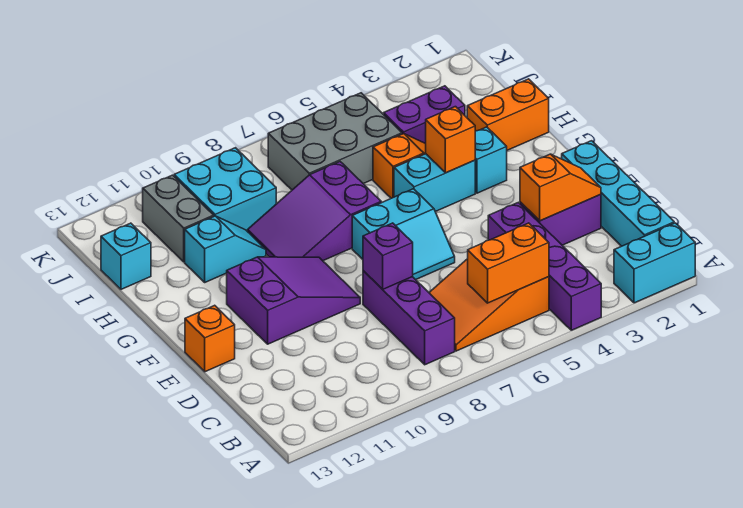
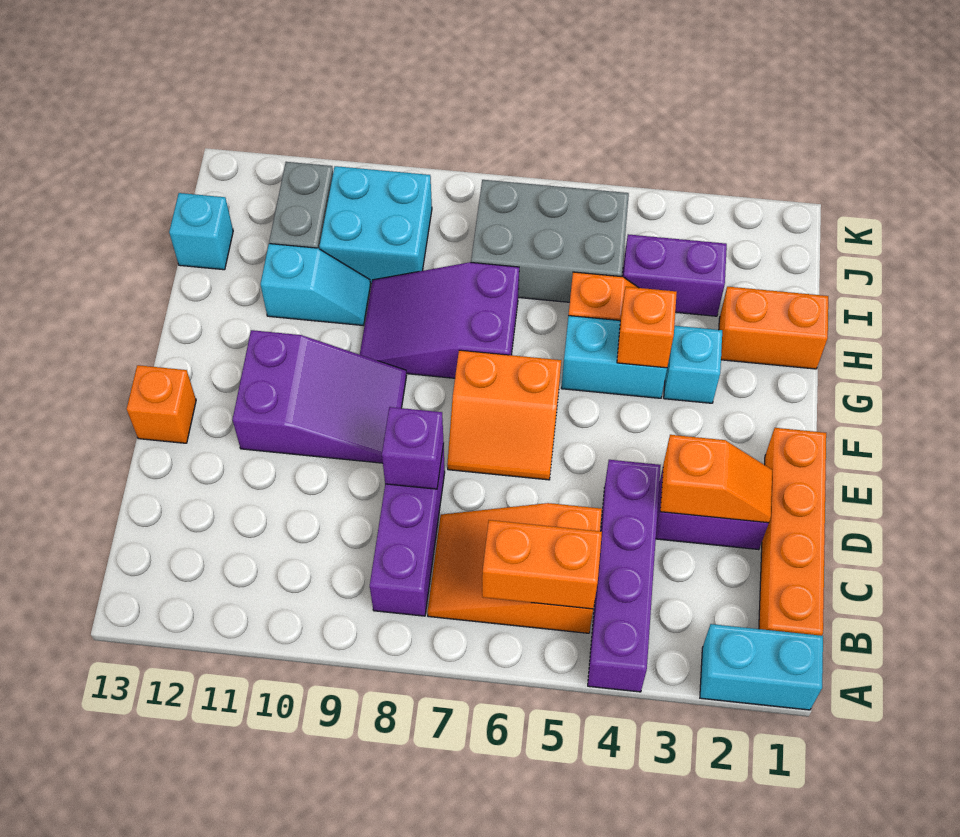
cyan brick B1:E1 level 1 -> orange brick B1:E1 level 1
cyan slope E6:F7 level 1 top F -> orange slope E6:F7 level 1 top F

